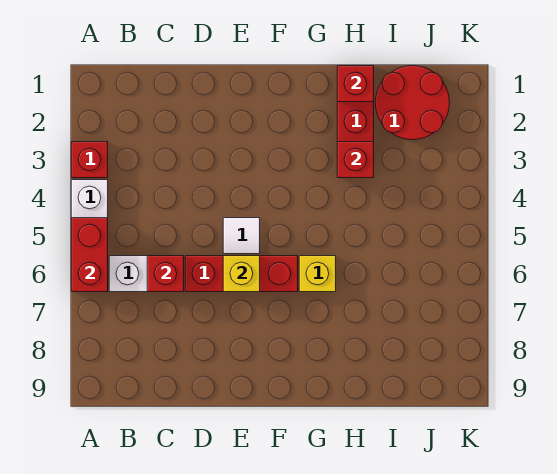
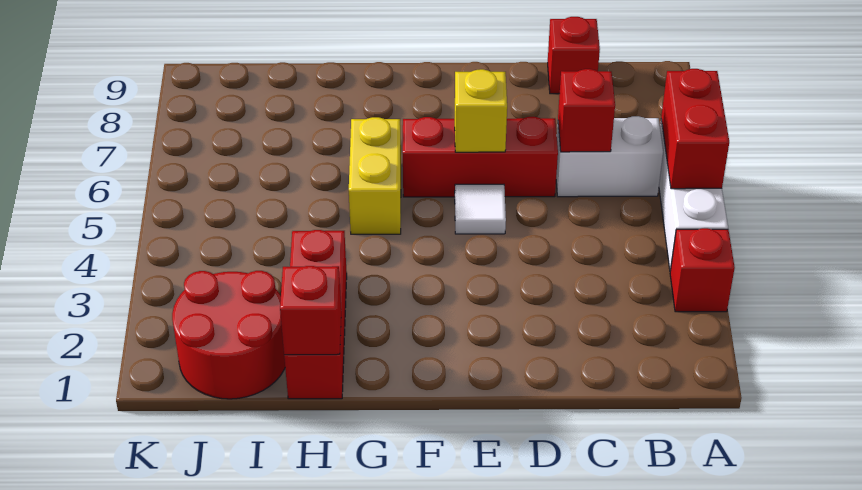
yellow brick G6 level 1 -> yellow brick G5:G6 level 1
red brick H3 level 2 -> red brick C9 level 1

